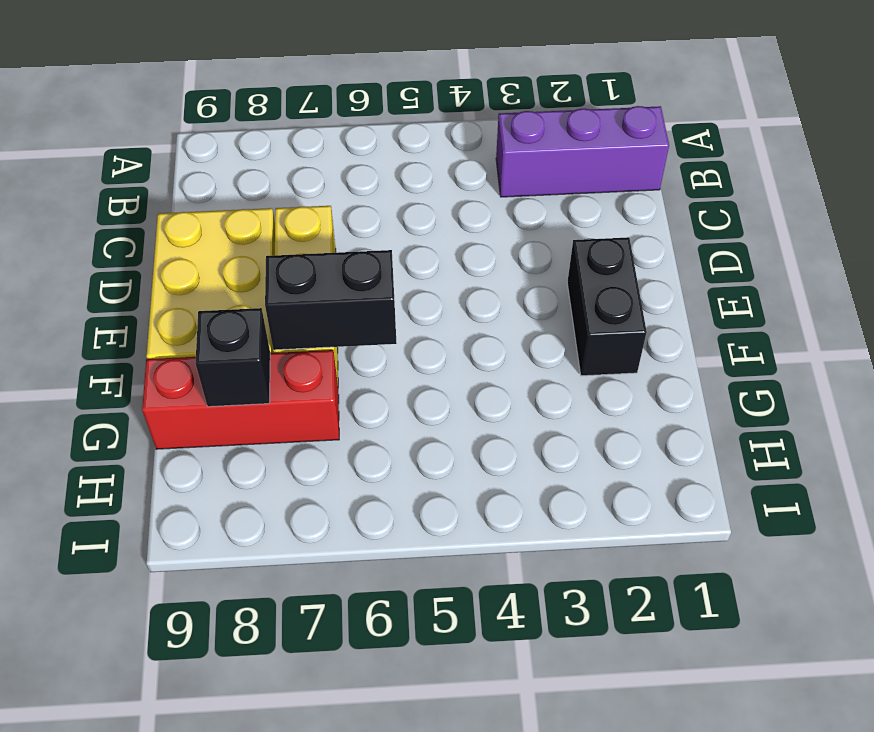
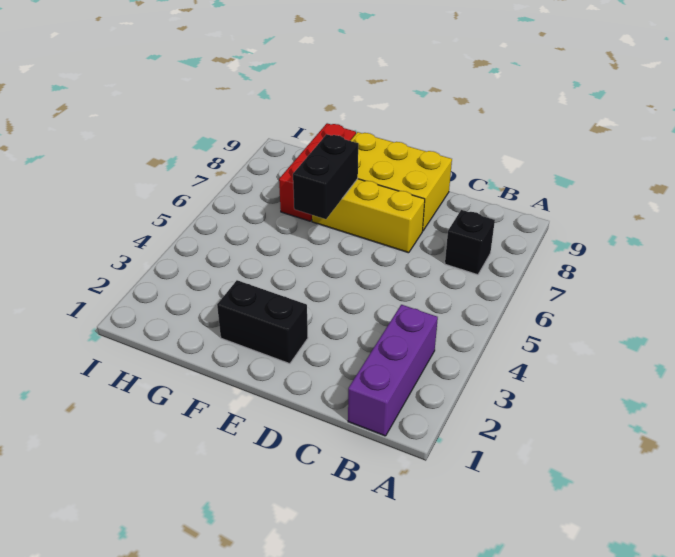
black brick G8 level 2 -> black brick B7 level 1

